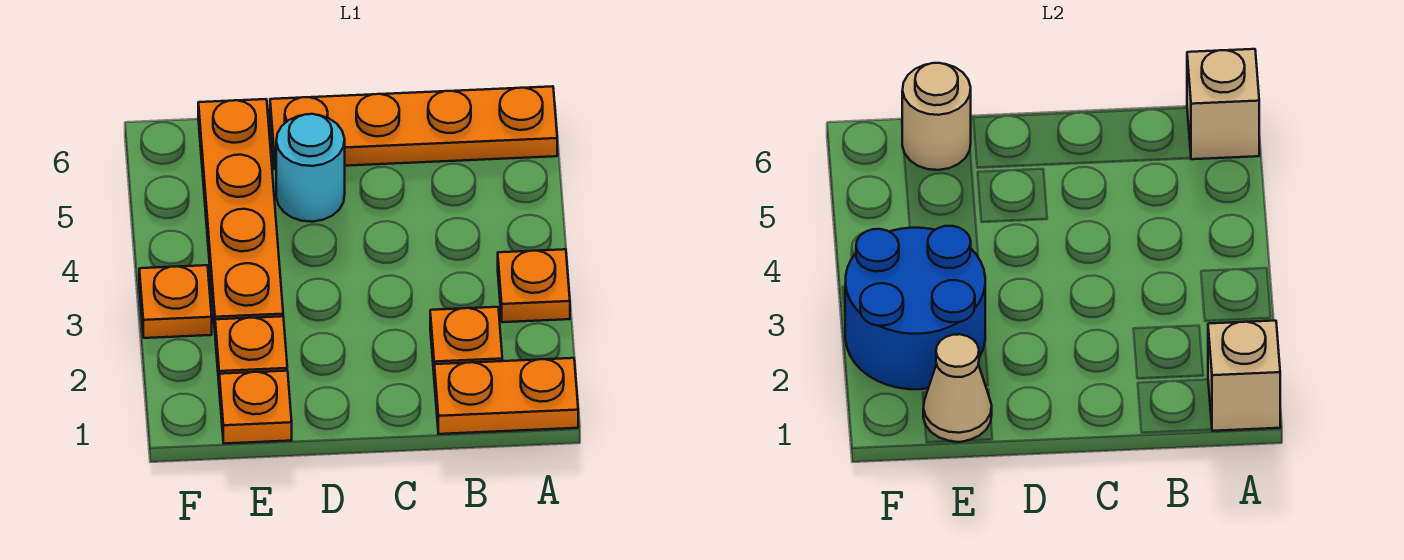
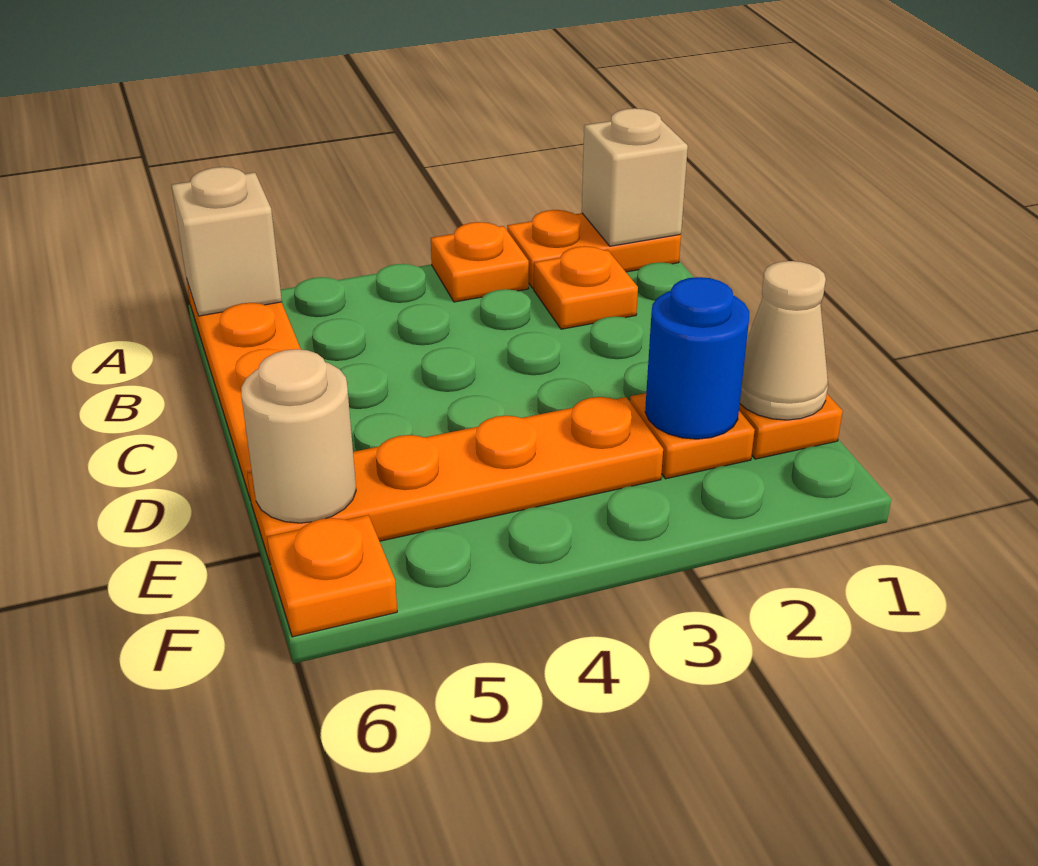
orange plate A1:B1 level 1 -> orange plate A1:A2 level 1
cyan round brick D5 level 1 -> none
blue round brick E2:F3 level 2 -> blue round brick E2 level 2
orange plate F3 level 1 -> orange plate F6 level 1

